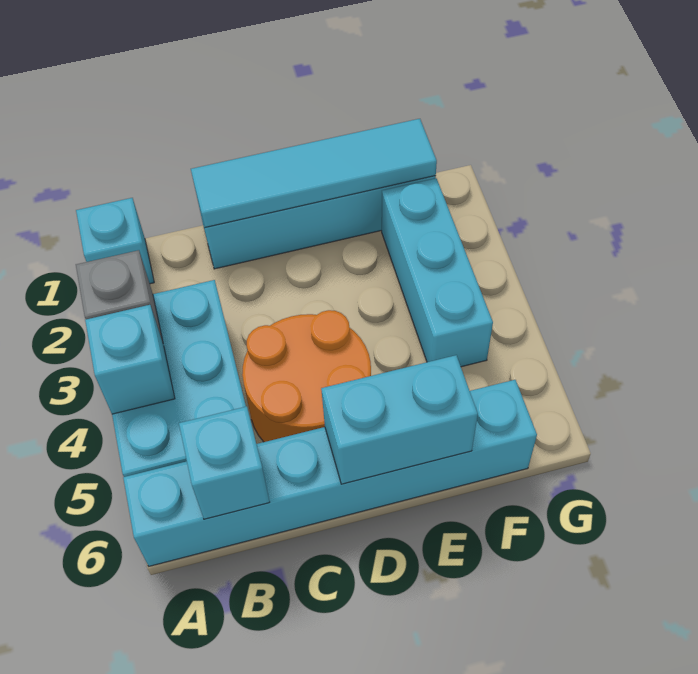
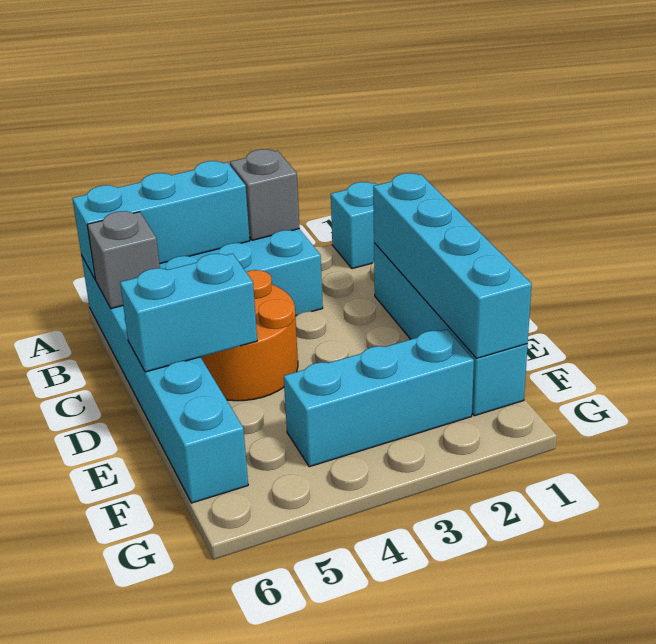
cyan brick A4 level 2 -> cyan brick A4:A6 level 2
cyan brick B6 level 2 -> grey brick B6 level 2
cyan tile C1:F1 level 2 -> cyan brick C1:F1 level 2
cyan brick D6:E6 level 2 -> cyan brick D5:D6 level 2

